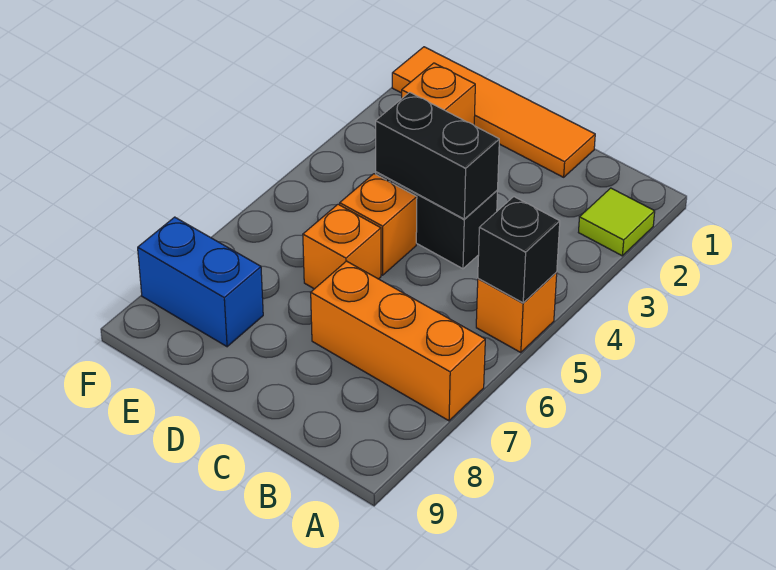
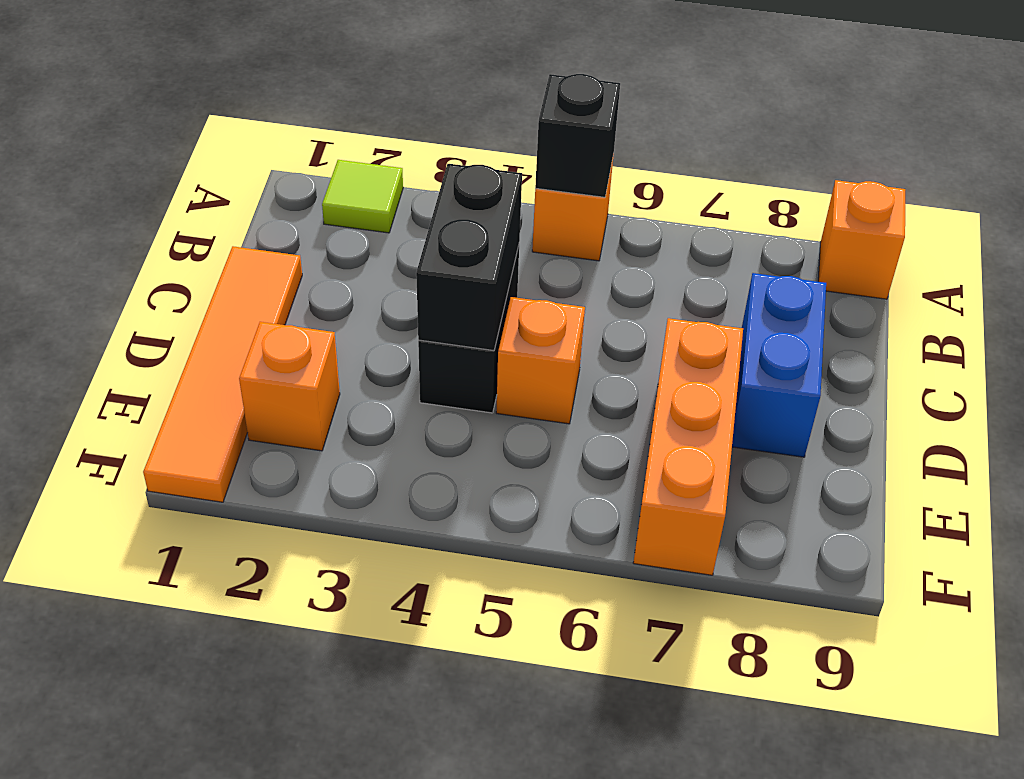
orange brick A7:C7 level 1 -> orange brick D7:F7 level 1
orange brick D6 level 1 -> orange brick A9 level 1
blue brick E8:F8 level 1 -> blue brick C8:D8 level 1

